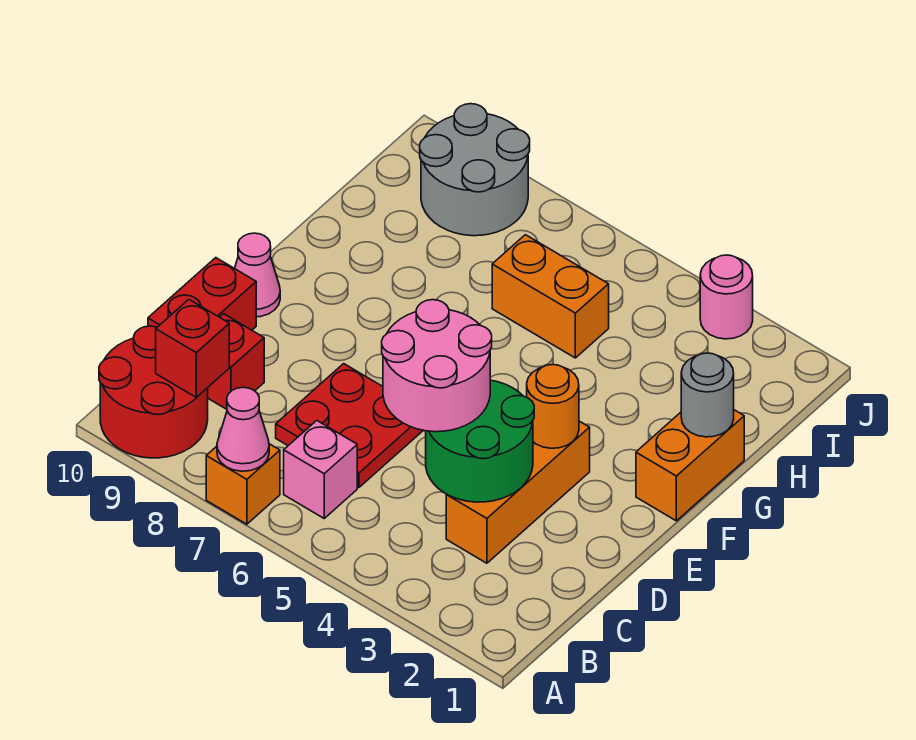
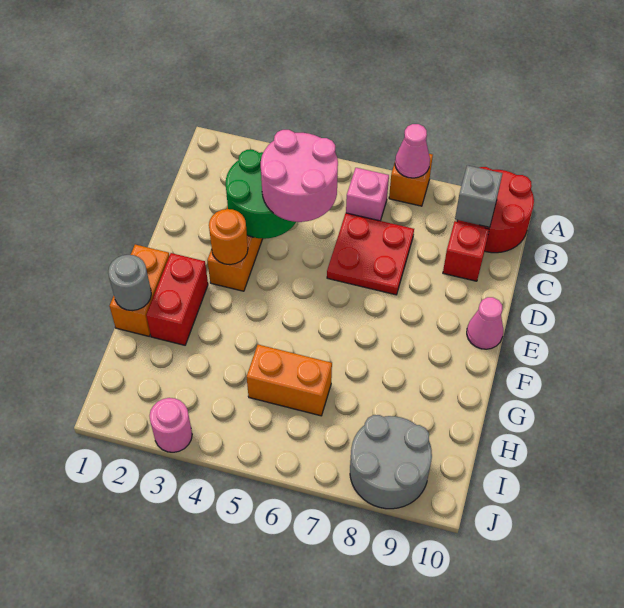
red brick B9 level 2 -> grey brick B9 level 2
red brick C10:D10 level 1 -> red brick F2:G2 level 1

